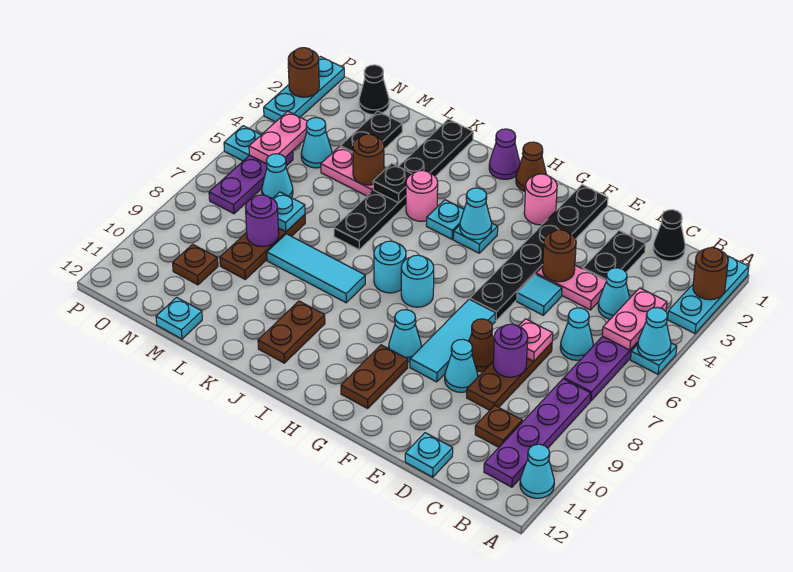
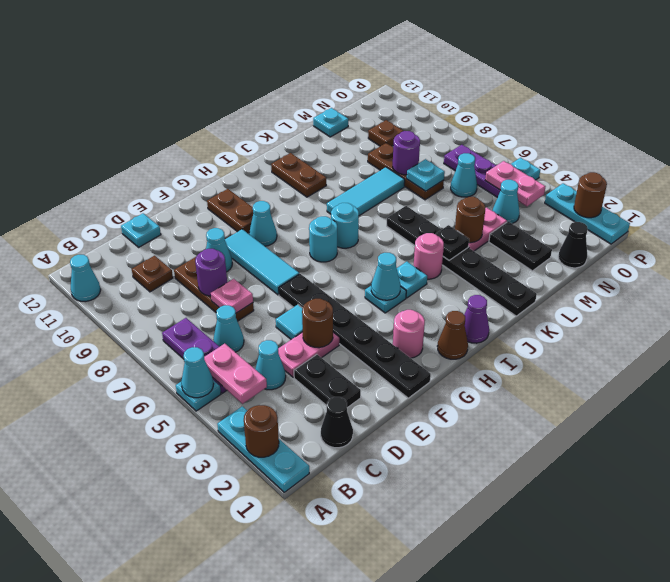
purple plate B8:B11 level 1 -> none
brown cone E8 level 1 -> none

